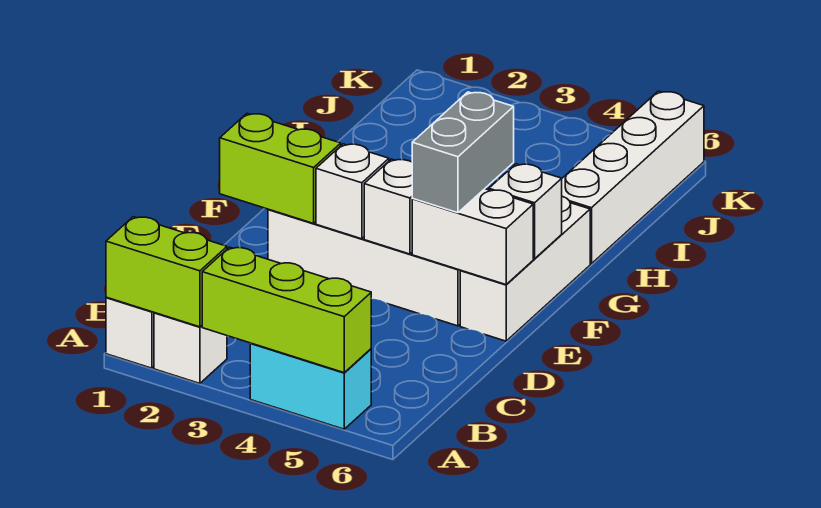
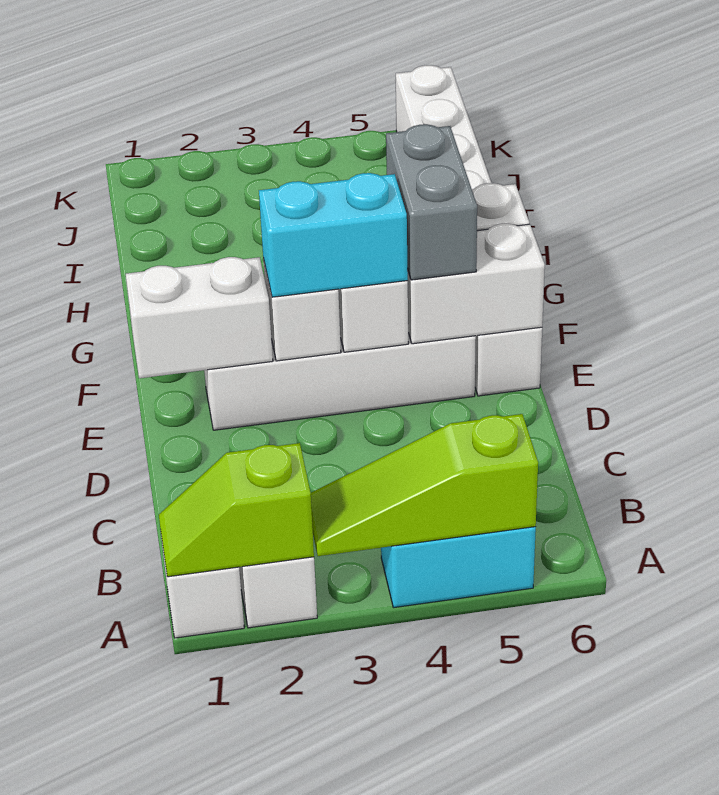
lime brick A1:A2 level 2 -> lime slope A1:A2 level 2 top 2
lime brick A3:A5 level 2 -> lime slope A3:A5 level 2 top 5
lime brick E1:E2 level 2 -> white brick E1:E2 level 2
none -> cyan brick E3:E4 level 3

